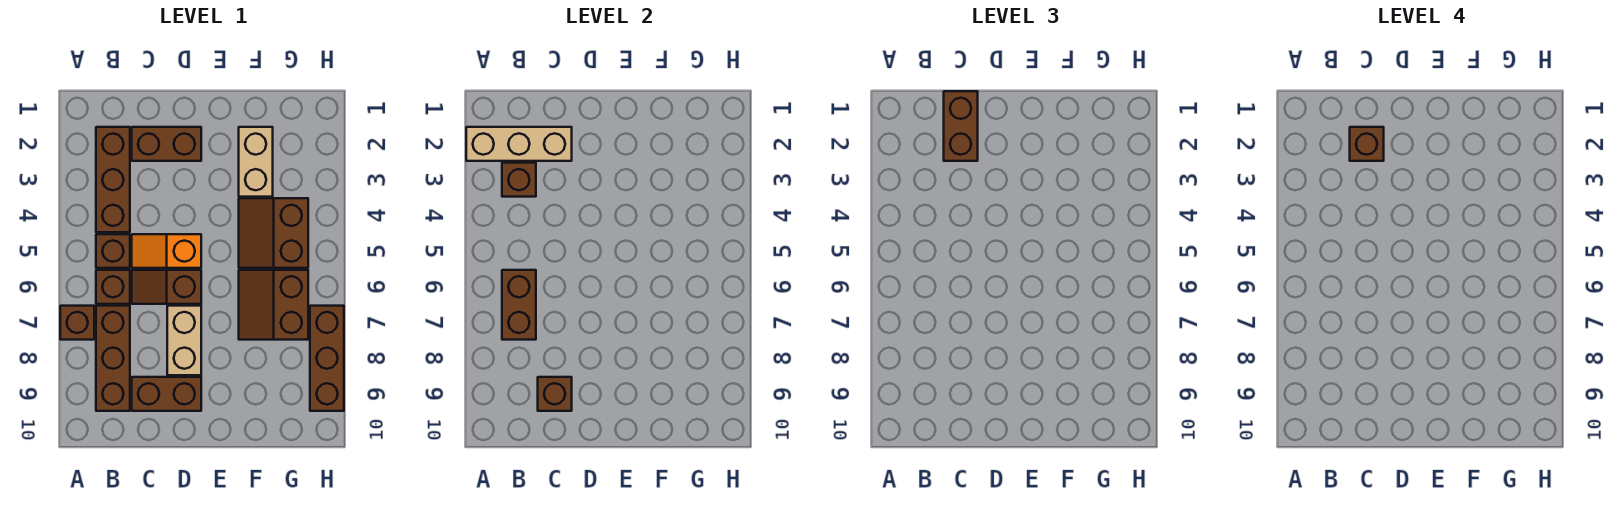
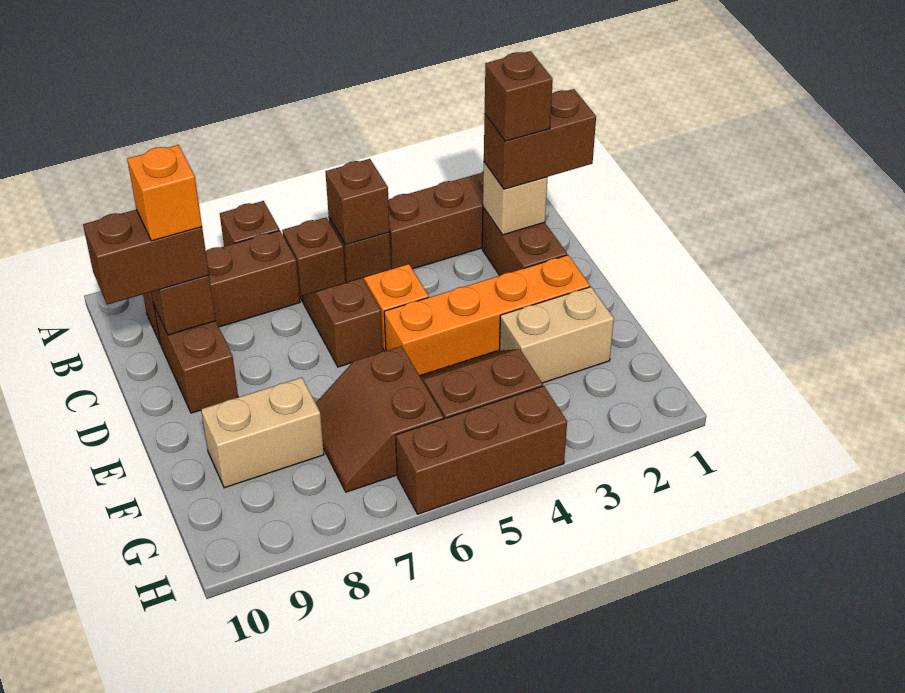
tan brick A2:C2 level 2 -> tan brick C2 level 2
brown brick B3 level 2 -> brown brick B5 level 2
brown brick B6:B7 level 2 -> brown brick C9:C10 level 3
none -> orange brick C9 level 4
tan brick D7:D8 level 1 -> tan brick F8:F9 level 1
none -> orange brick E2:E5 level 1
brown slope F6:G7 level 1 top G -> brown slope F6:G7 level 1 top 6
brown brick H7:H9 level 1 -> brown brick H4:H6 level 1

